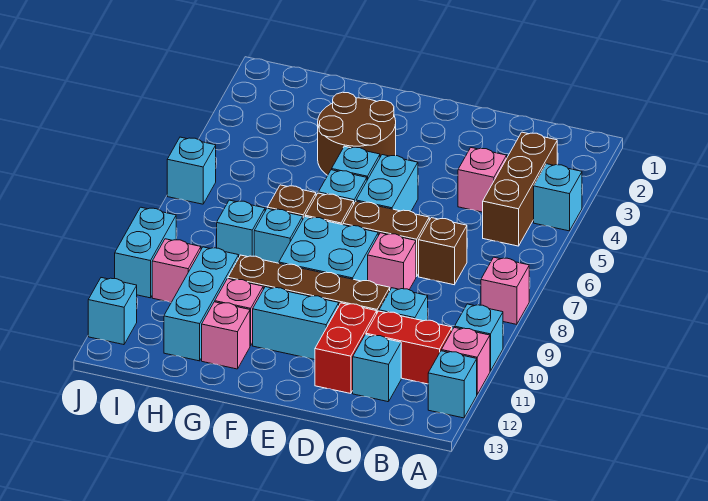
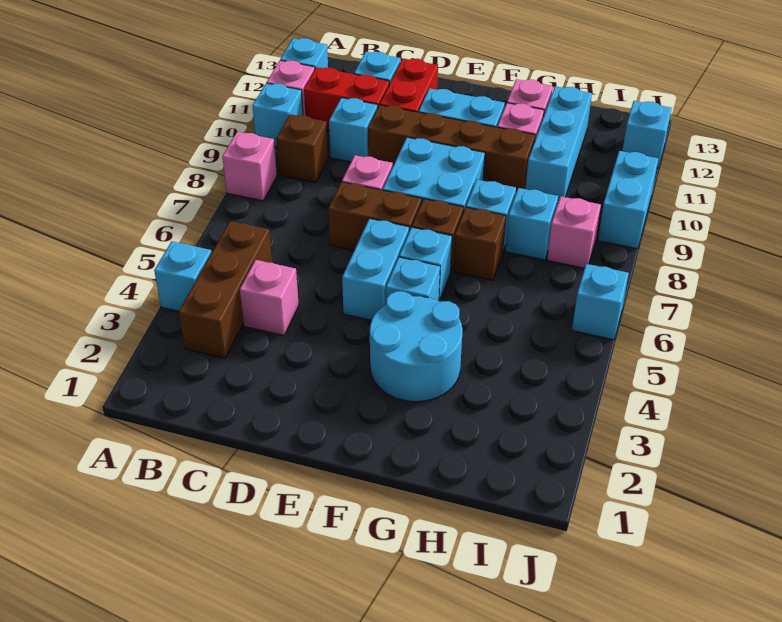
brown brick C7 level 1 -> brown brick B9 level 1
brown round brick F3:G4 level 1 -> cyan round brick F3:G4 level 1
pink brick I10 level 1 -> pink brick I8 level 1

